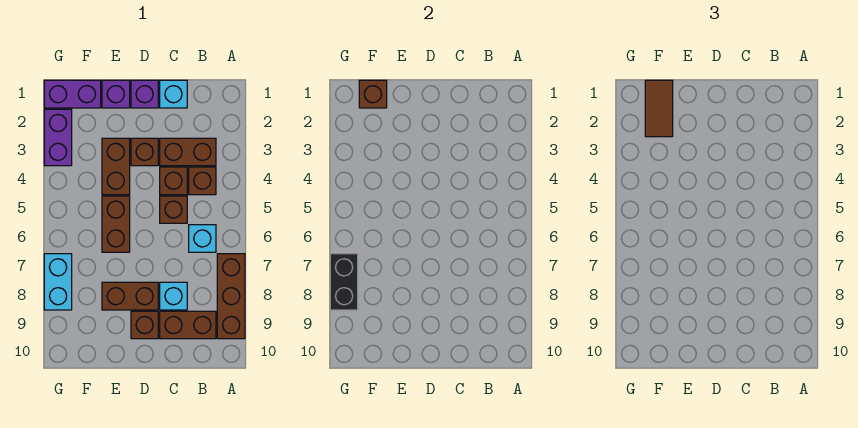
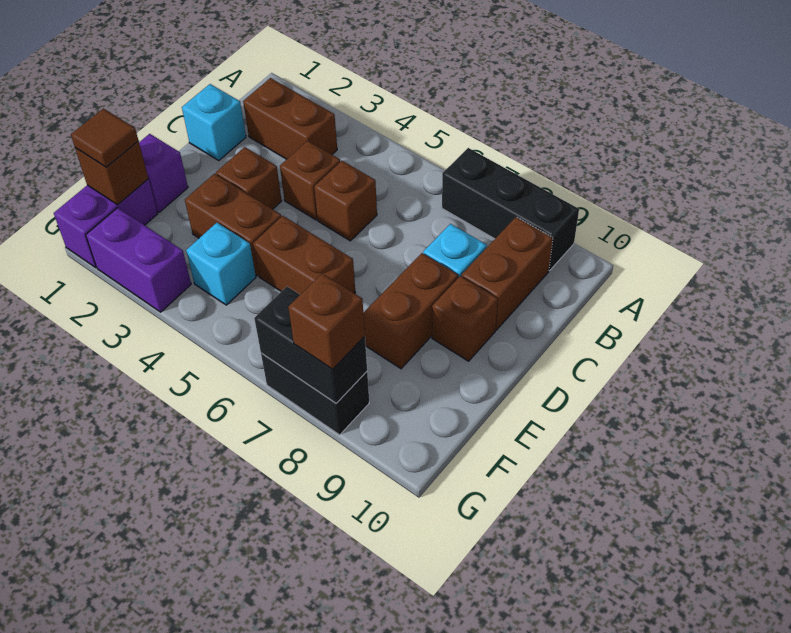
brown brick A7:A9 level 1 -> black brick A7:A9 level 1
brown brick B3:C3 level 1 -> brown brick B2:B3 level 1
brown brick B4 level 1 -> brown brick G8 level 3
cyan brick B6 level 1 -> cyan brick F4 level 1
purple brick D1 level 1 -> none
brown tile F1:F2 level 3 -> brown tile F1 level 3
cyan brick G7:G8 level 1 -> black brick G7:G8 level 1

